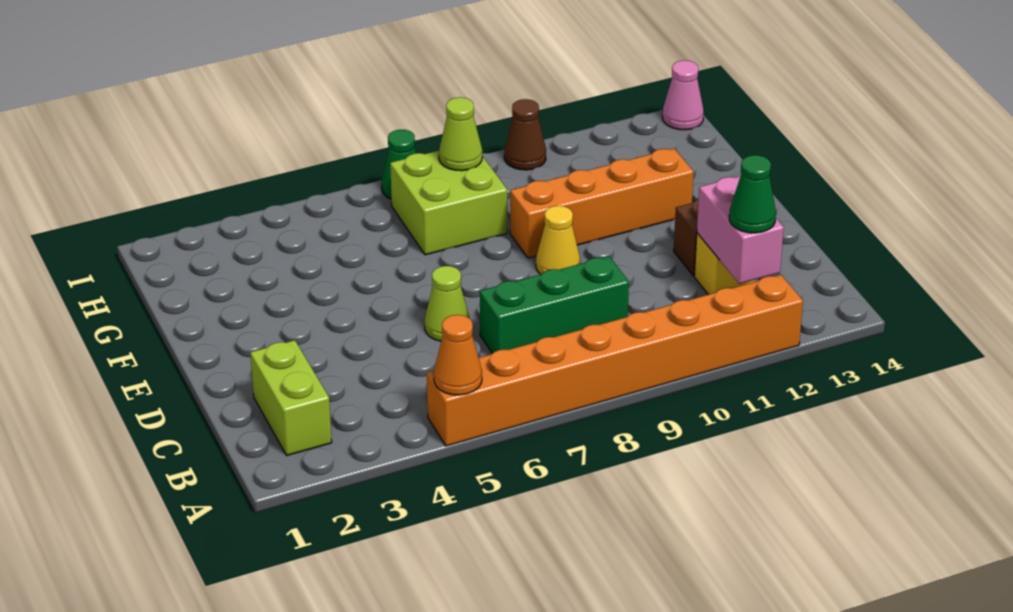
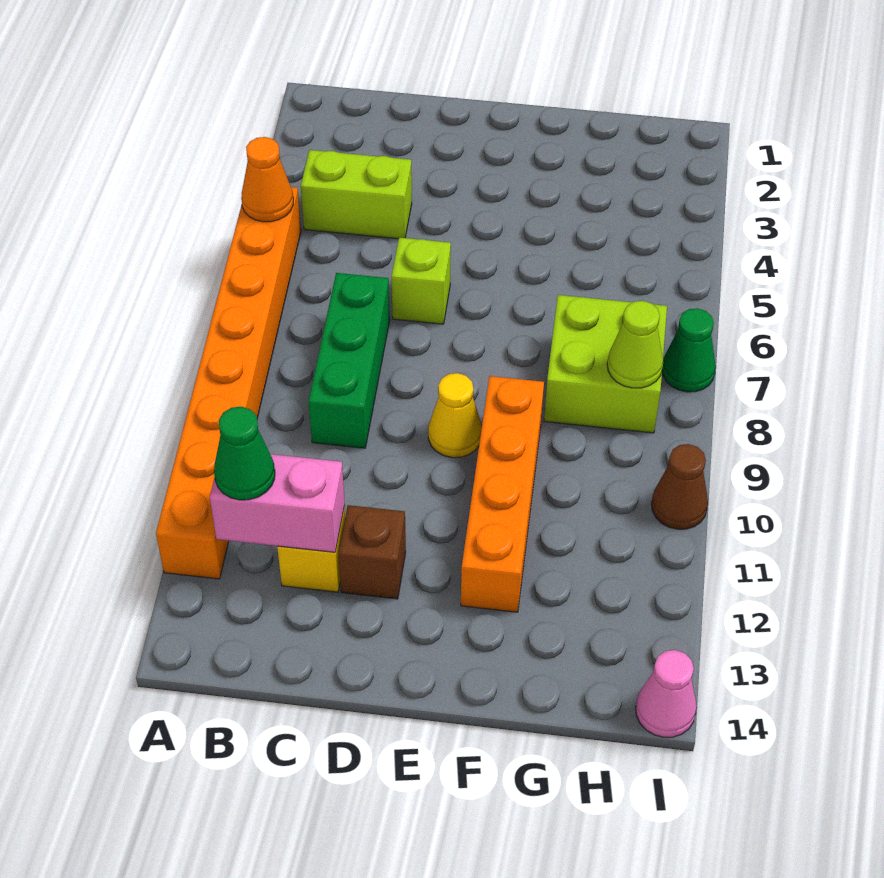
lime brick B2:C2 level 1 -> lime brick B4:C4 level 1
lime cone D6 level 1 -> lime brick D6 level 1

